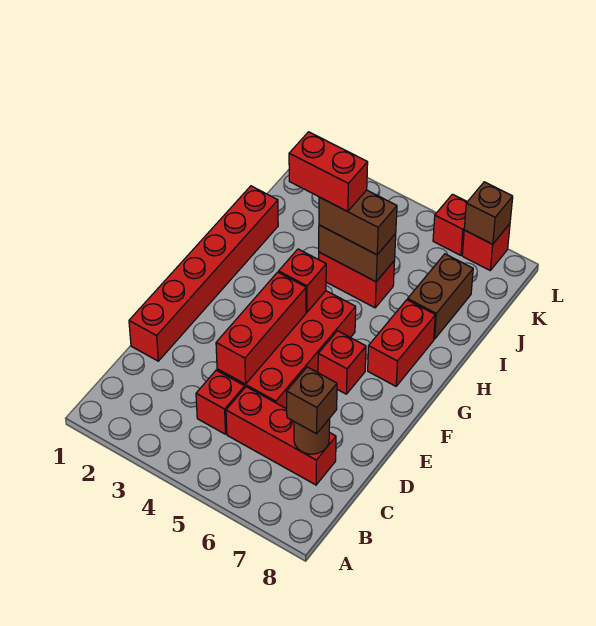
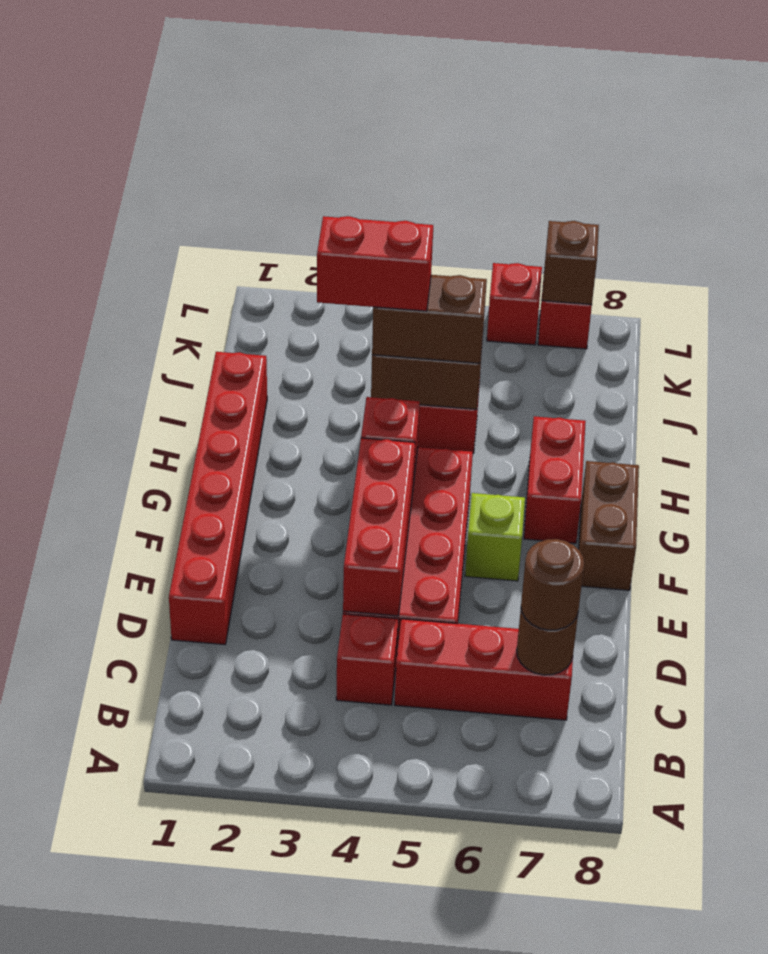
brown brick C7 level 3 -> brown round brick C7 level 3
red brick F6 level 1 -> lime brick F6 level 1
brown brick I7:J7 level 1 -> brown brick F8:G8 level 1

